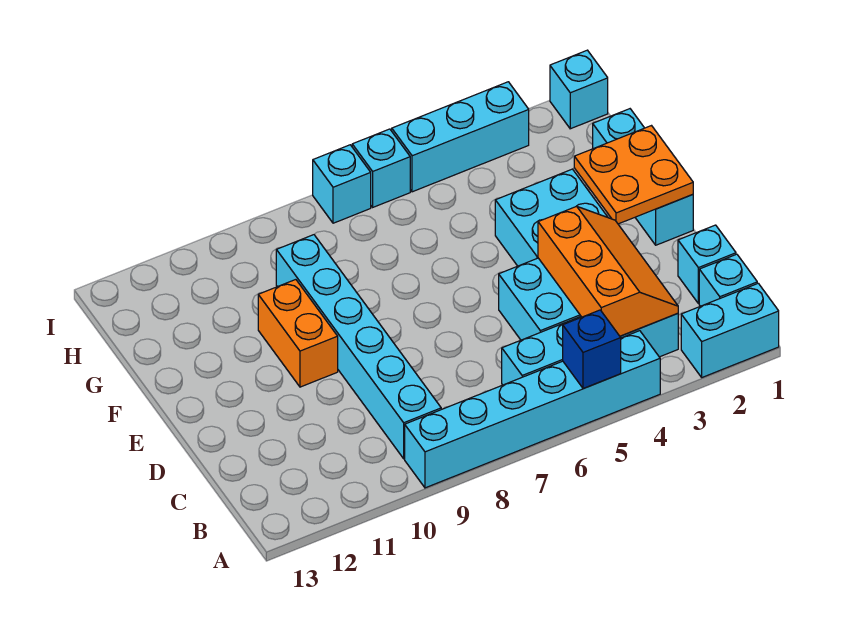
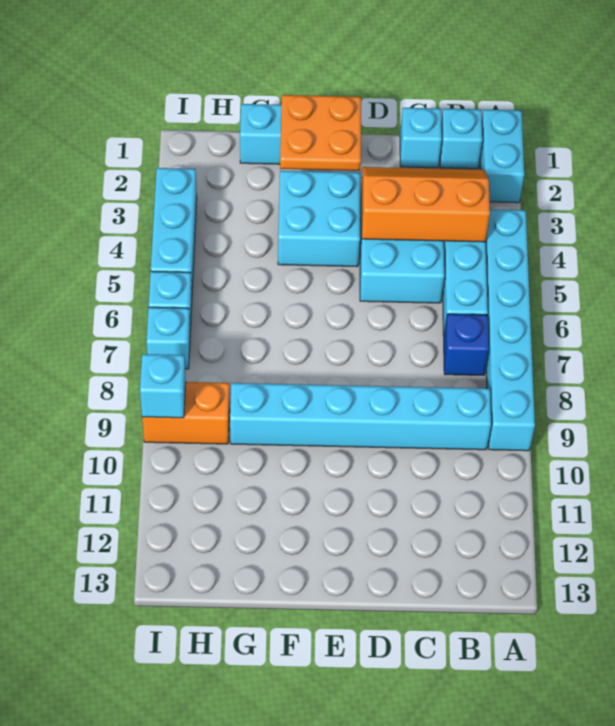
blue brick A5 level 2 -> blue brick B7 level 1
orange brick E10:F10 level 1 -> orange brick H9:I9 level 1
cyan brick I1 level 1 -> cyan brick I9 level 2

